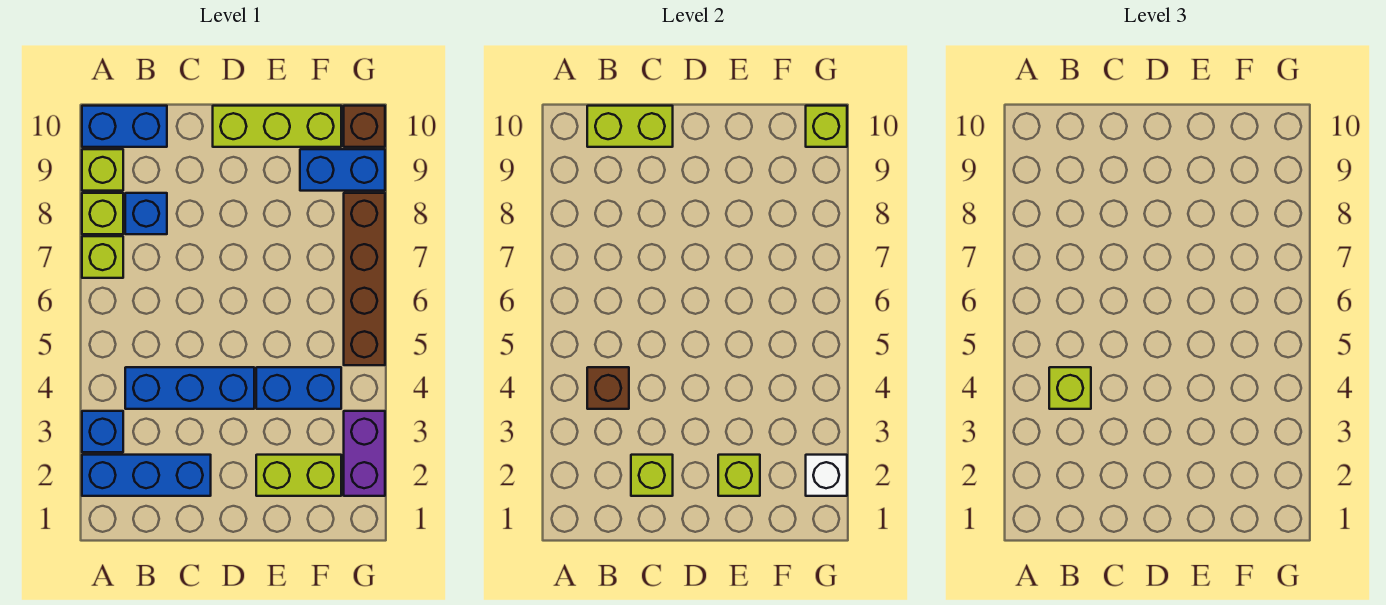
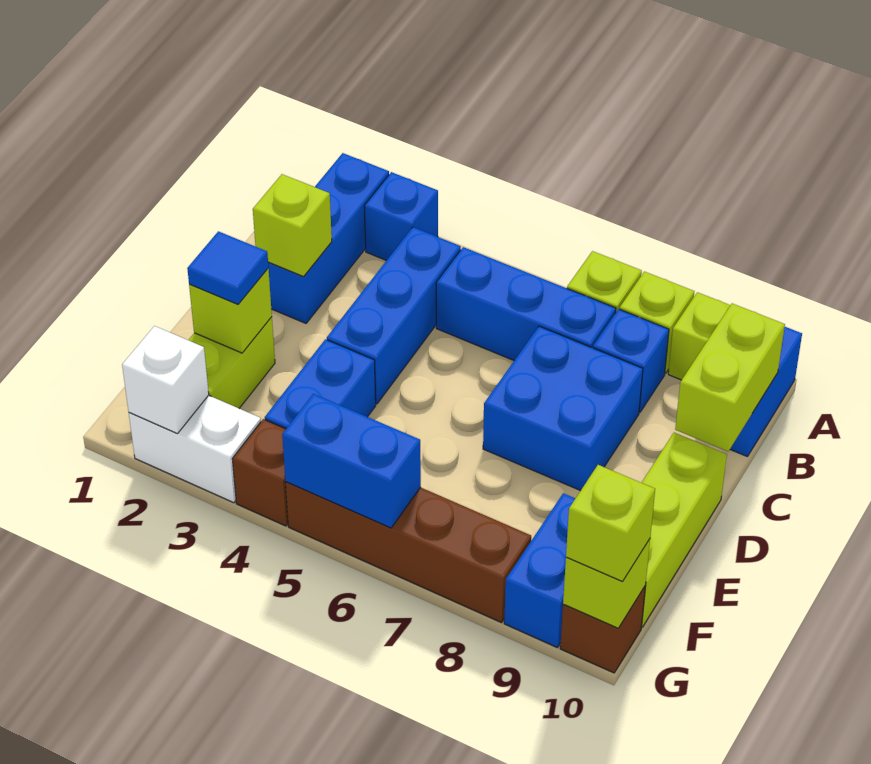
brown brick B4 level 2 -> brown brick G4 level 1
lime brick B4 level 3 -> lime brick G10 level 3
none -> blue brick B5:B7 level 1
none -> blue brick C7:D8 level 1
none -> blue tile E2 level 3
purple brick G2:G3 level 1 -> white brick G2:G3 level 1
none -> blue brick G5:G6 level 2

